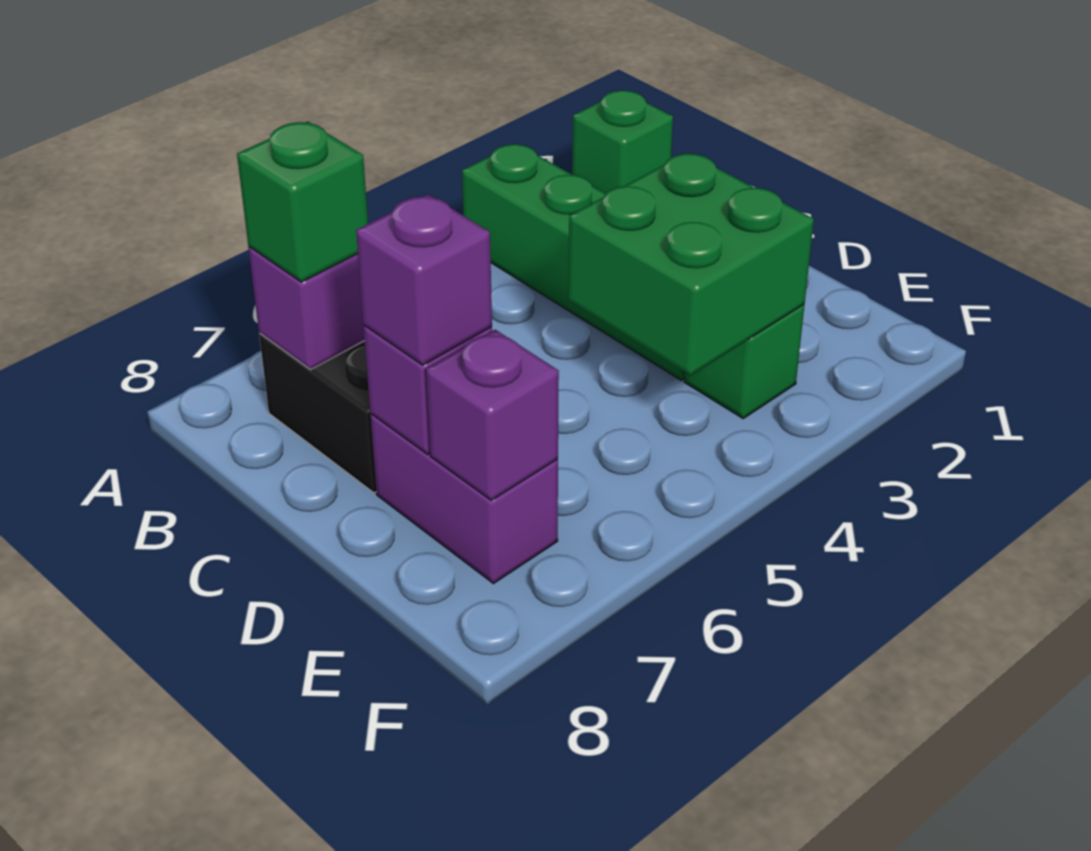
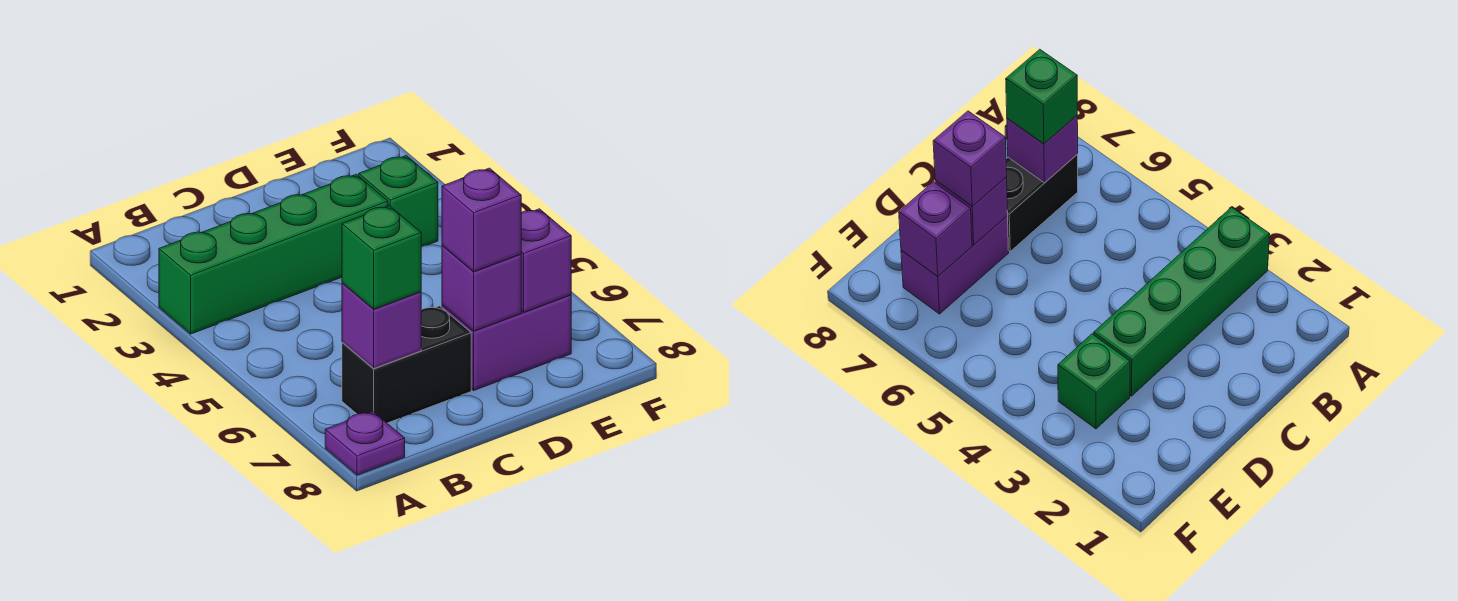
green brick A1 level 1 -> none
none -> purple plate A8 level 1
green brick D3:E4 level 2 -> none

